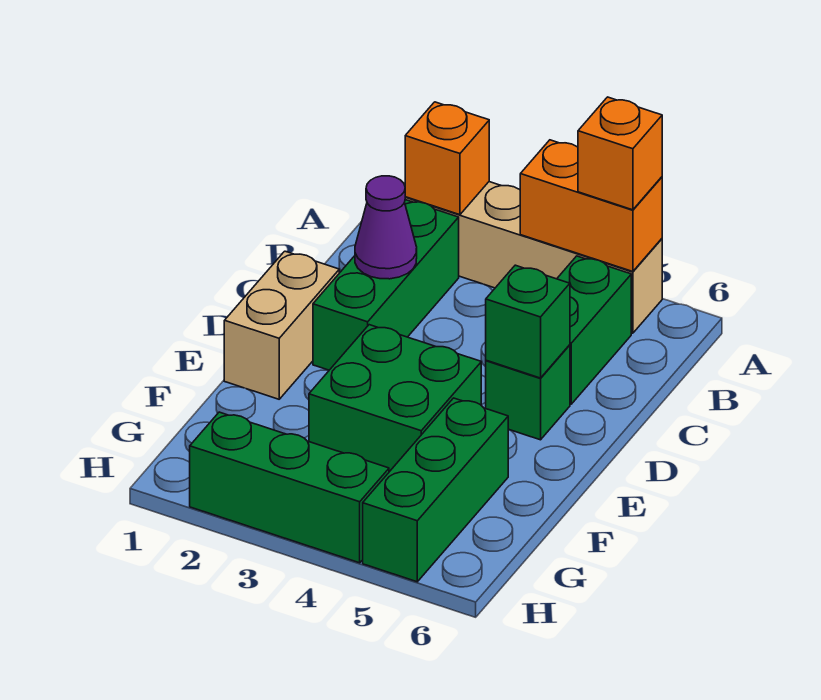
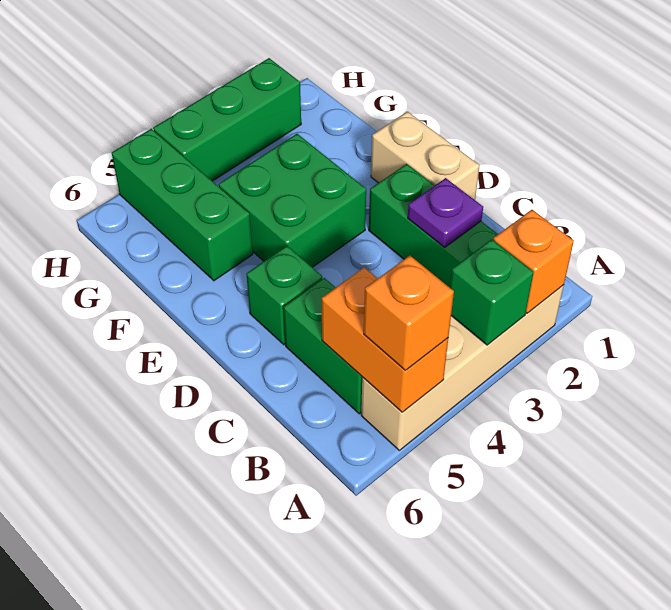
orange brick A4:A5 level 2 -> orange brick A5:B5 level 2
purple cone C2 level 2 -> purple plate C2 level 2
green brick D5 level 2 -> green brick A3 level 2

